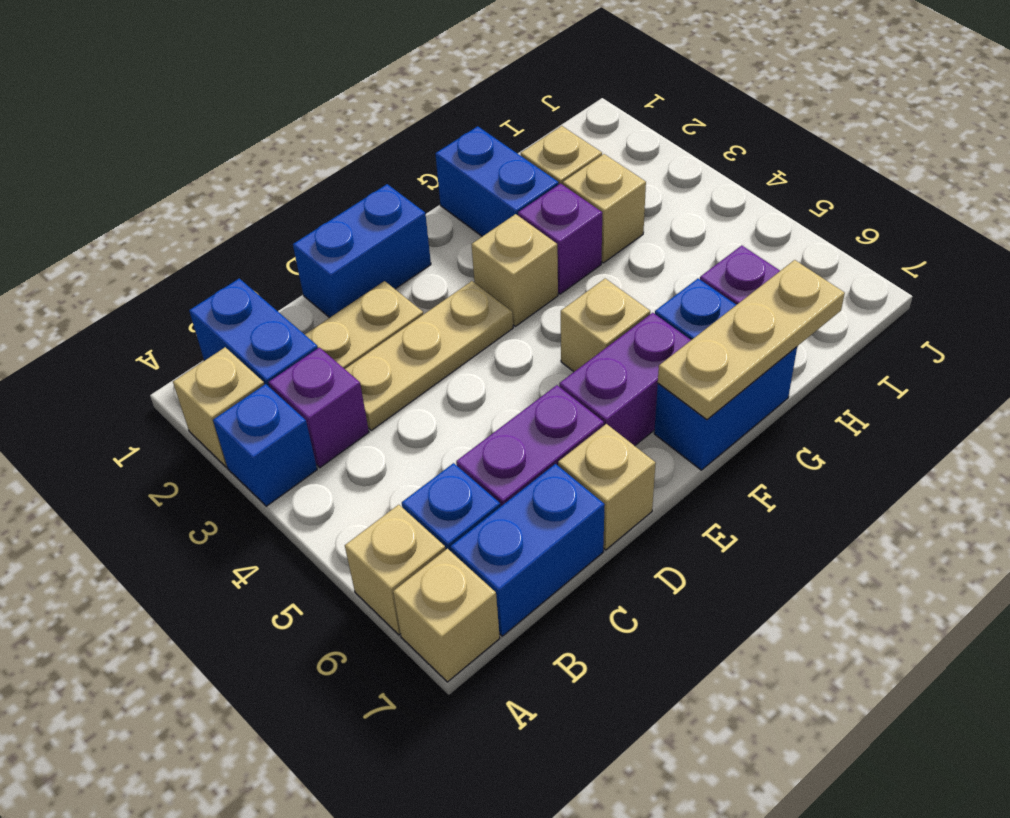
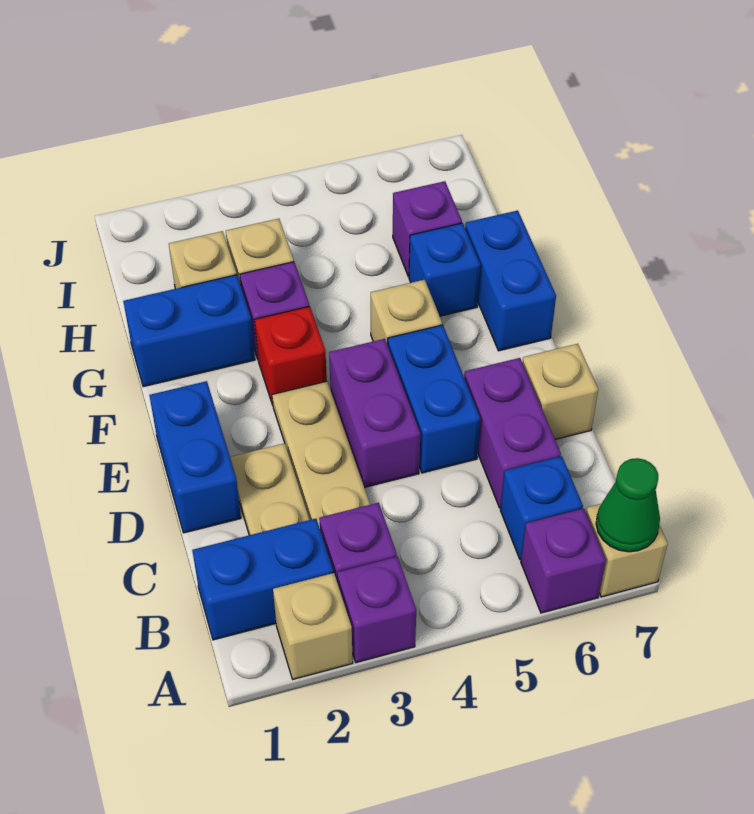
blue brick A3 level 1 -> purple brick A3 level 1
tan brick A6 level 1 -> purple brick A6 level 1
none -> green cone A7 level 2
blue brick B7:C7 level 1 -> blue brick D5:E5 level 1
purple brick E6:F6 level 1 -> purple brick D4:E4 level 1
tan brick F3 level 1 -> red brick F3 level 1
tan plate F7:H7 level 2 -> none

